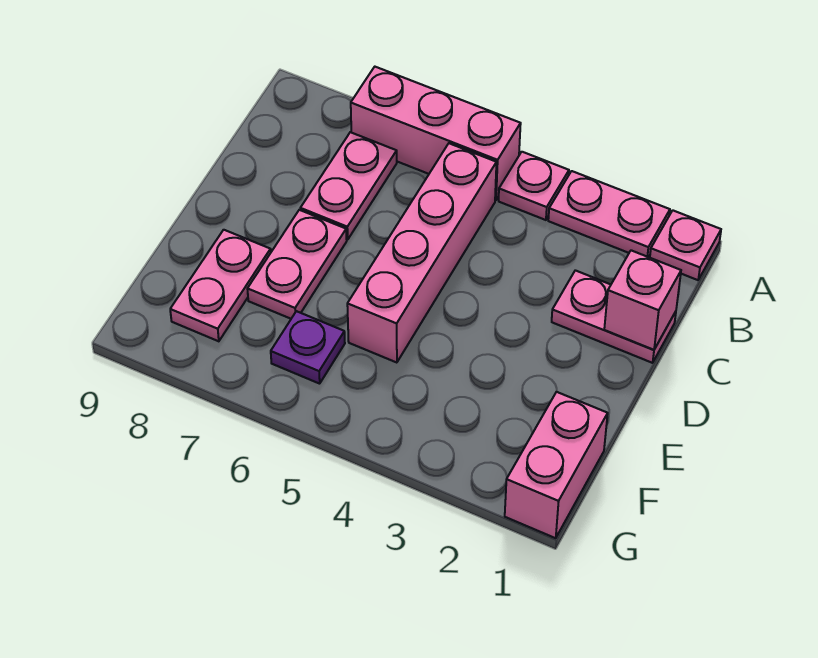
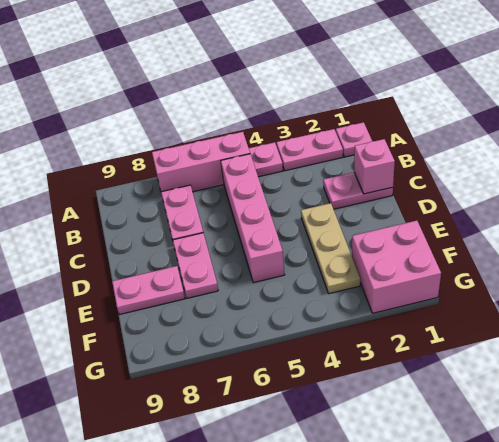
none -> tan plate D3:F3 level 1
pink plate E8:F8 level 1 -> pink plate E8:E9 level 1
pink brick F1:G1 level 1 -> pink brick F1:G2 level 1
purple plate F6 level 1 -> none

